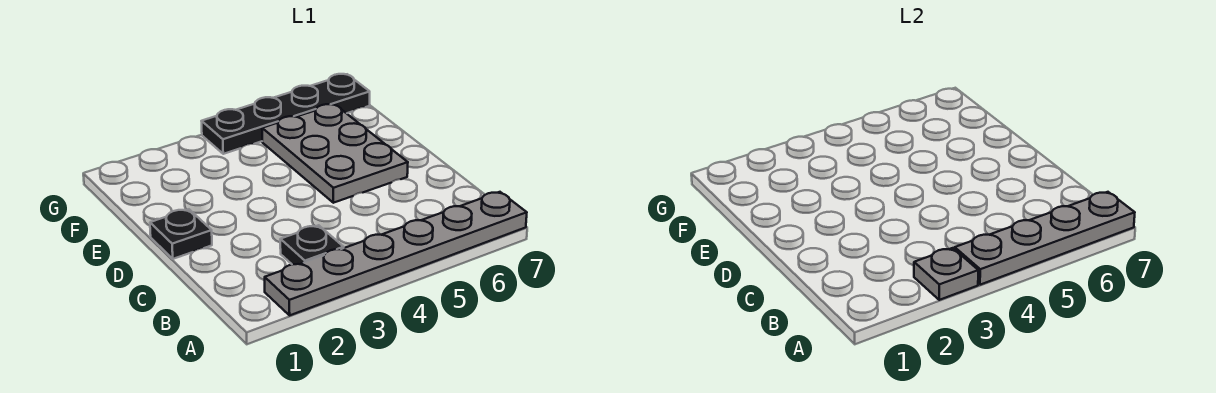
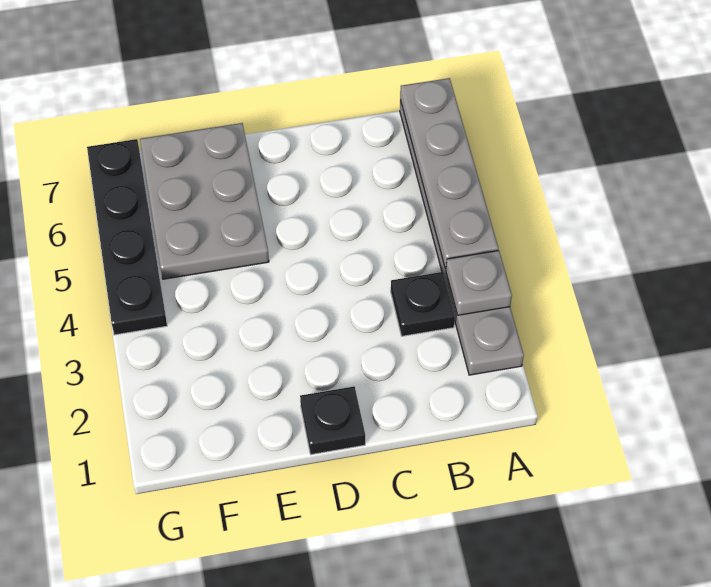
grey plate D5:F6 level 1 -> grey plate E5:F7 level 1

